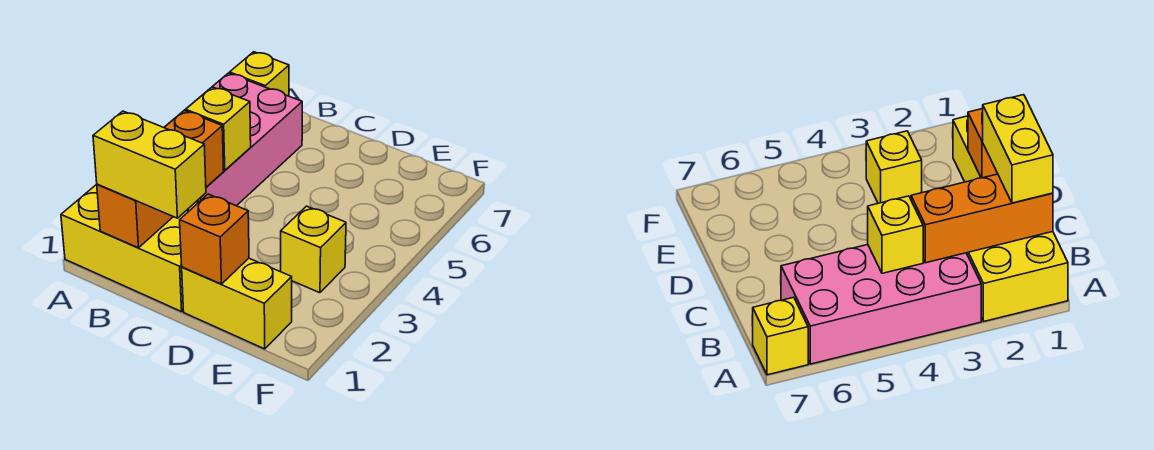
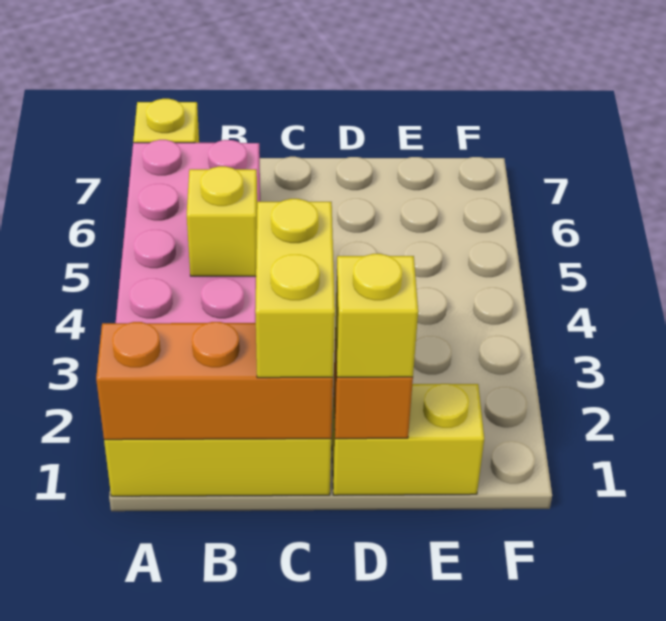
orange brick B1:B3 level 2 -> orange brick A1:C1 level 2
yellow brick B1:C1 level 3 -> yellow brick C1:C2 level 3
yellow brick E3 level 1 -> yellow brick D1 level 3

